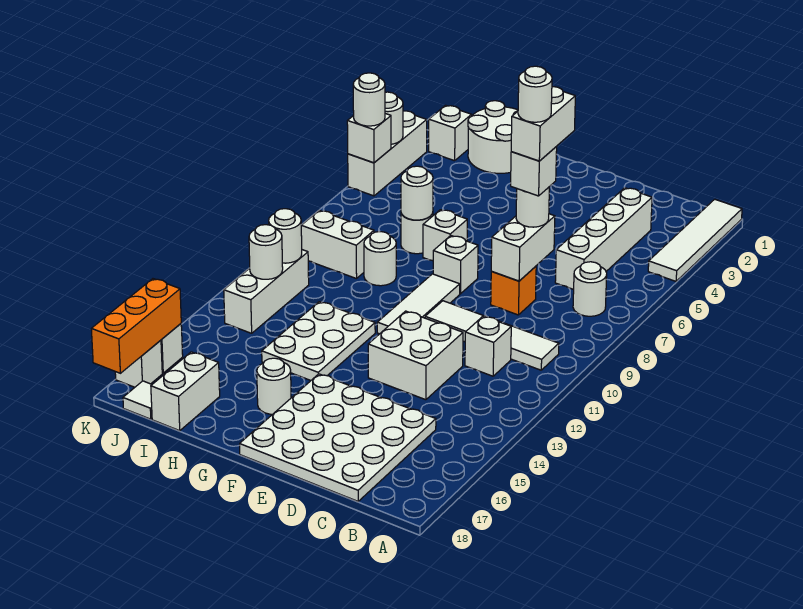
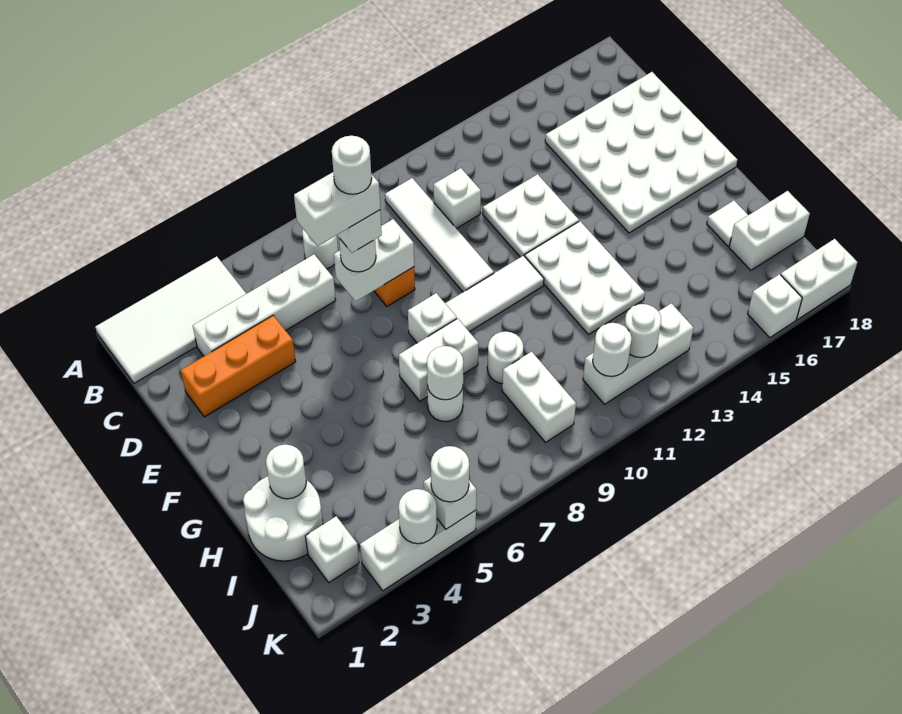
white tile A1:A4 level 1 -> white tile A1:B4 level 1
white brick D12:E13 level 1 -> white plate D12:E13 level 1
white brick G7 level 1 -> white brick G7:G8 level 1
white plate G12:H14 level 1 -> white plate F12:H13 level 1
white round brick G16 level 1 -> white round brick H2 level 2
white tile J18 level 1 -> white tile H17 level 1
orange brick K16:K18 level 2 -> orange brick D2:D4 level 1
white brick K17 level 1 -> white brick K17:K18 level 1

